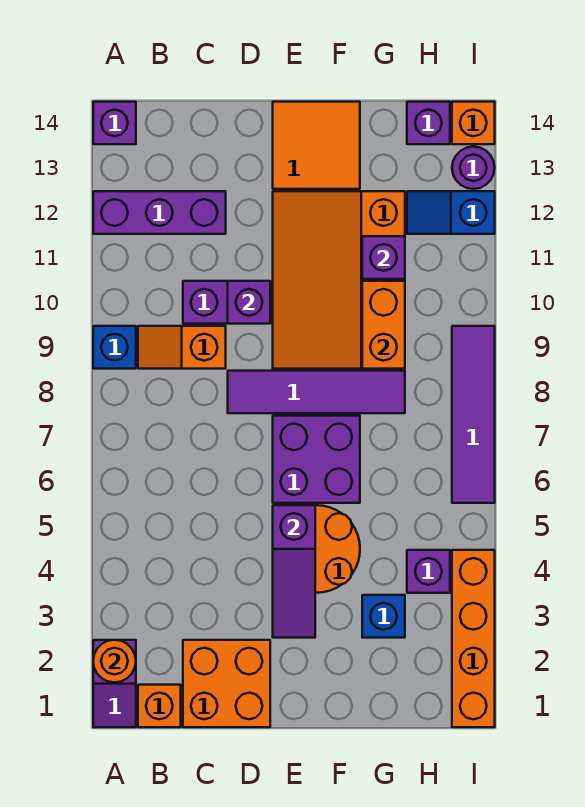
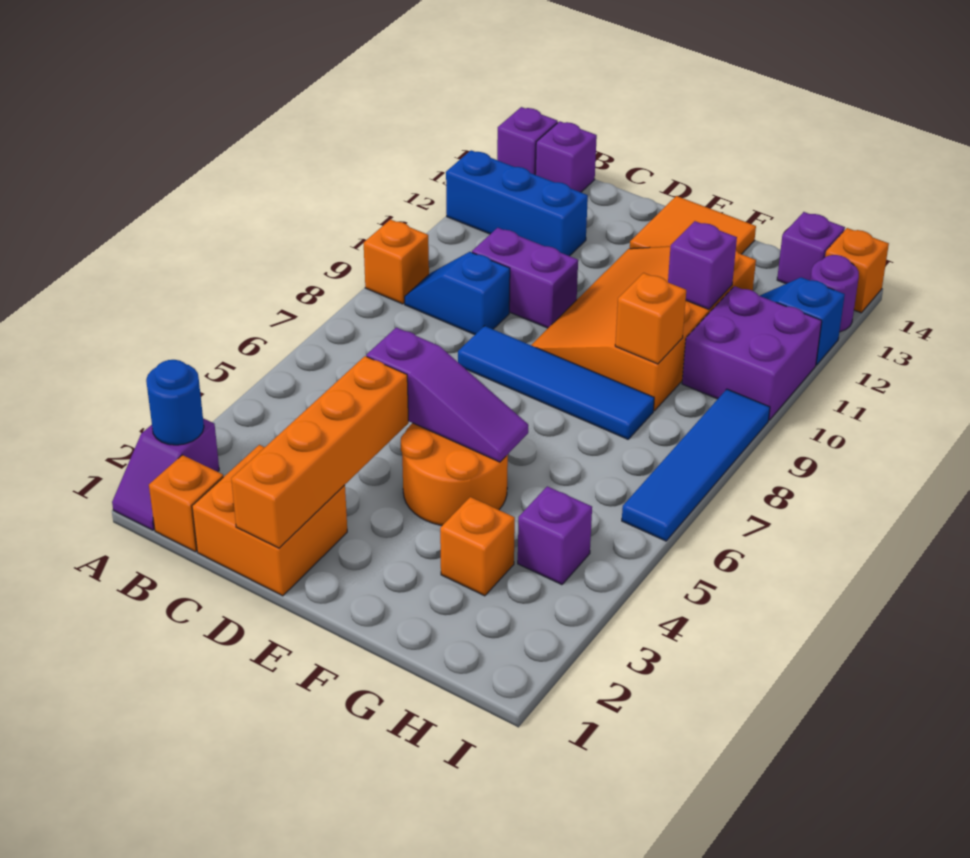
orange round brick A2 level 2 -> blue round brick A2 level 2
blue brick A9 level 1 -> orange brick A9 level 1
purple brick A12:C12 level 1 -> blue brick A12:C12 level 1
orange slope B9:C9 level 1 top C -> blue slope B9:C9 level 1 top C
purple tile D8:G8 level 1 -> blue tile D8:G8 level 1
purple brick D10 level 2 -> purple brick B14 level 1
purple slope E3:E5 level 2 top 5 -> purple slope D5:F5 level 2 top D
purple brick E6:F7 level 1 -> purple brick H10:I11 level 1
blue brick G3 level 1 -> orange brick G3 level 1
orange brick G9:G10 level 2 -> orange brick G9 level 2
orange brick I1:I4 level 1 -> orange brick D1:D4 level 2
purple tile I6:I9 level 1 -> blue tile I6:I9 level 1

